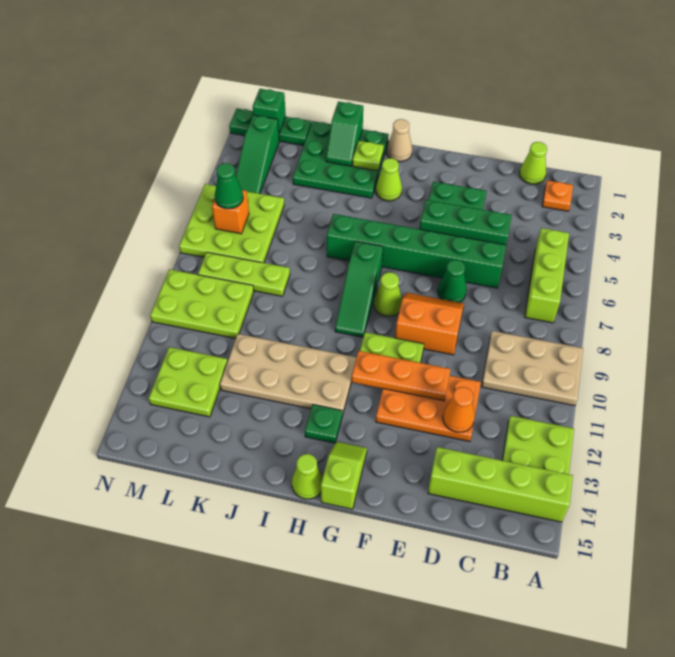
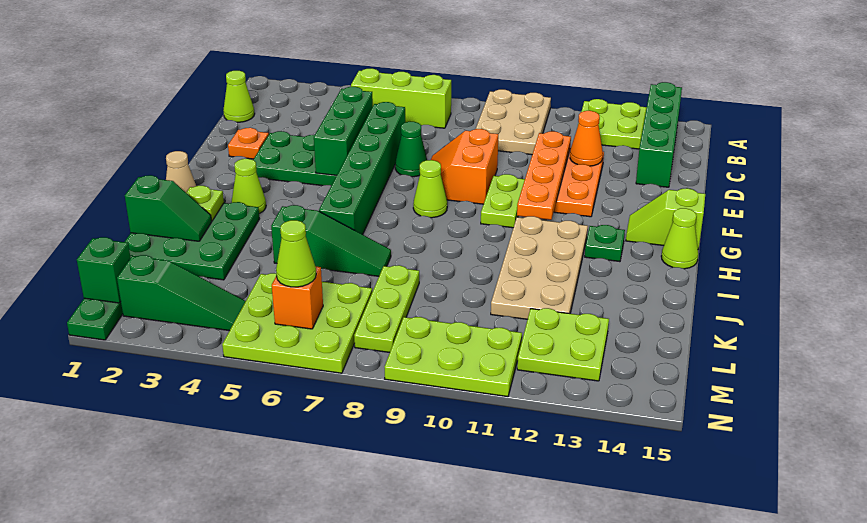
lime brick A14:D14 level 1 -> green brick A14:D14 level 1
orange plate B2 level 1 -> orange plate E2 level 1
orange plate E11:G11 level 2 -> orange plate D11:G11 level 2
green slope H7:H9 level 1 top 7 -> green slope J5:J7 level 1 top 5
lime plate L9:N10 level 1 -> lime plate M9:N11 level 1
green cone M6 level 3 -> lime cone M6 level 3

